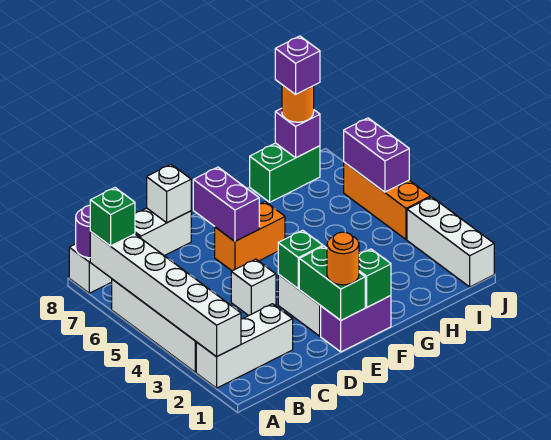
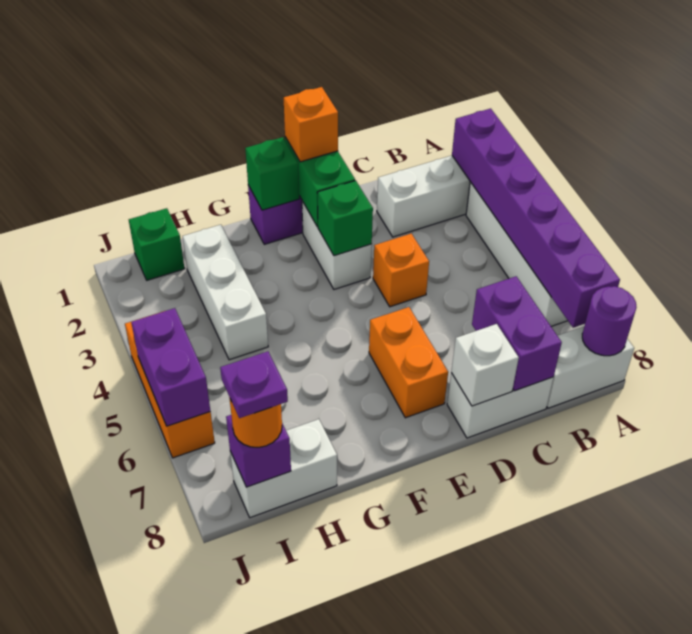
white brick A2:A7 level 2 -> purple brick A2:A7 level 2
green brick A7 level 3 -> green brick I1 level 1
white brick D4 level 1 -> orange brick D4 level 1
orange round brick E1 level 3 -> orange brick E1 level 3
orange brick E6:F6 level 1 -> orange brick E6:E7 level 1
purple brick E6:E7 level 2 -> purple brick C7:C8 level 2
green brick H8:I8 level 1 -> white brick H8:I8 level 1
purple brick I8 level 4 -> purple plate I8 level 4
white brick J1:J3 level 1 -> white brick H2:H4 level 1

